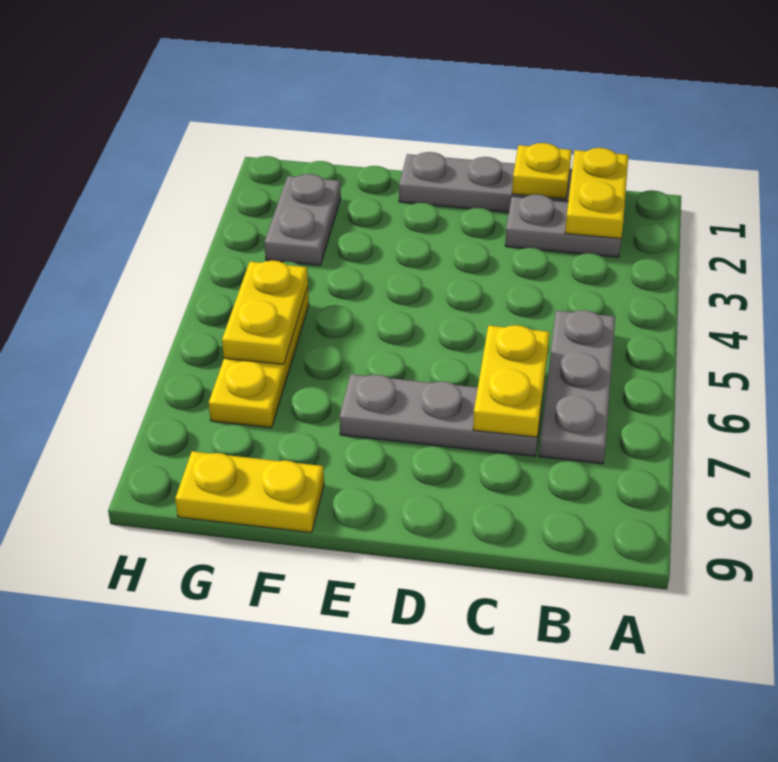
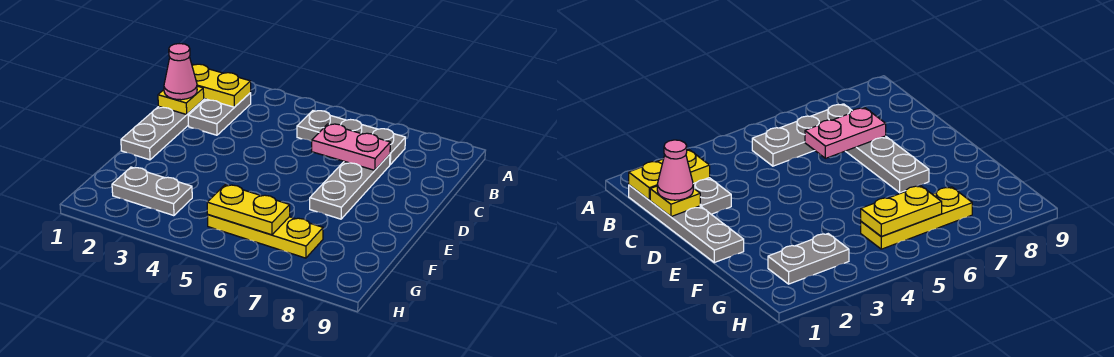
none -> pink cone C1 level 3
yellow plate C6:C7 level 2 -> pink plate C6:C7 level 2
yellow plate F9:G9 level 1 -> none

